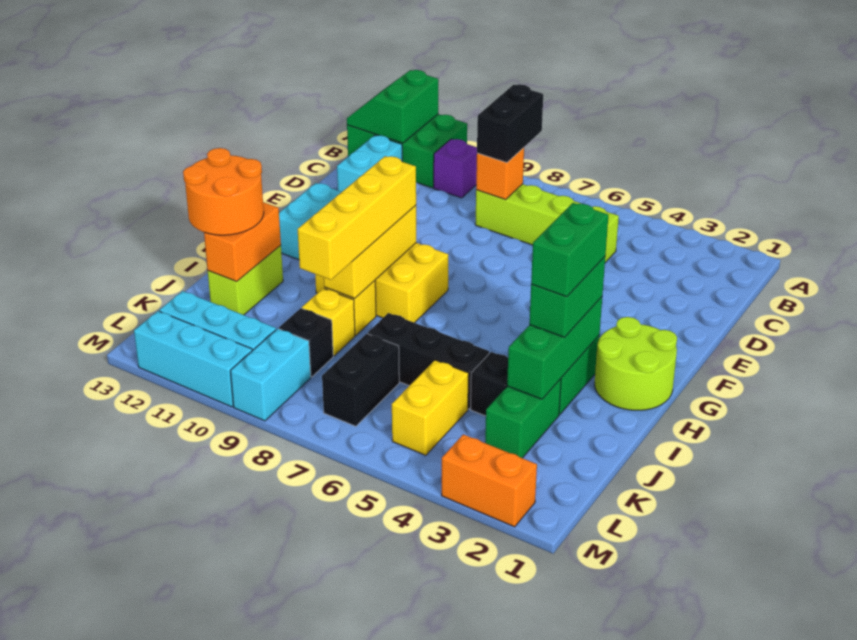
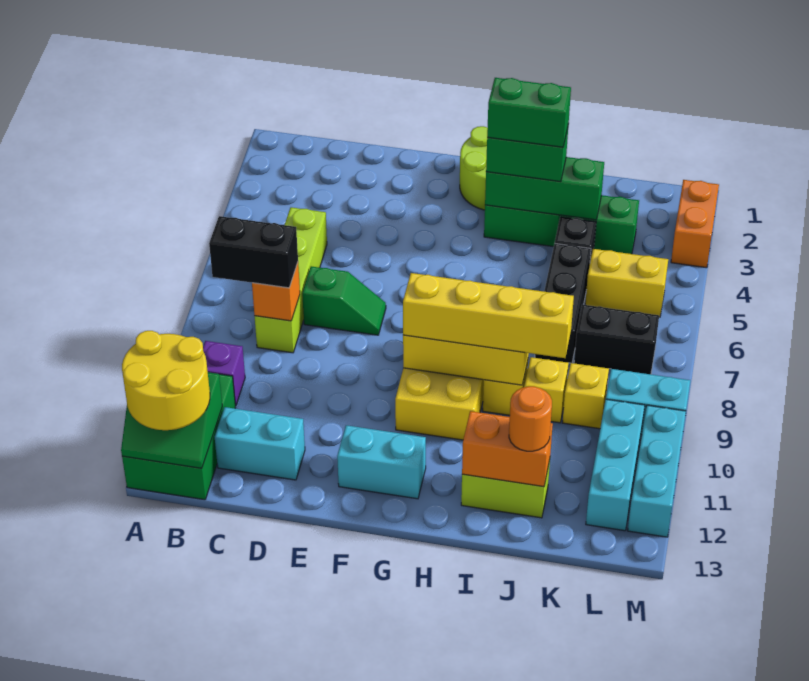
none -> yellow round brick A12:B13 level 3
none -> green slope D7:E7 level 1 top D
orange round brick I12:J13 level 3 -> orange round brick J12 level 3
black brick K9 level 1 -> yellow brick K9 level 1

